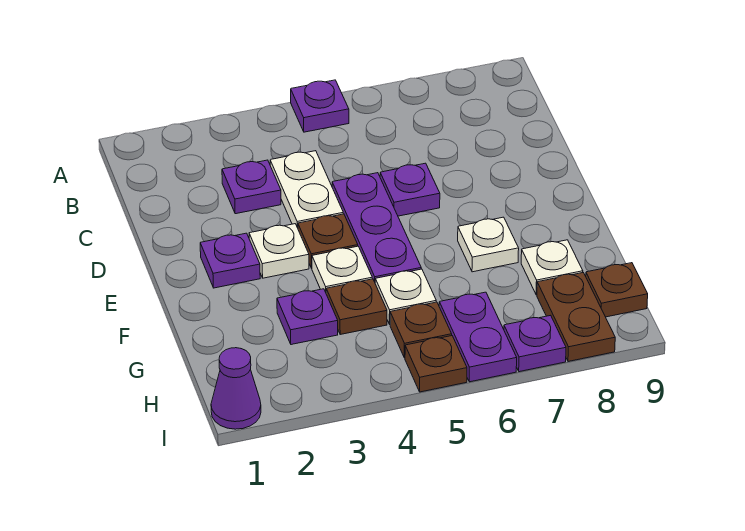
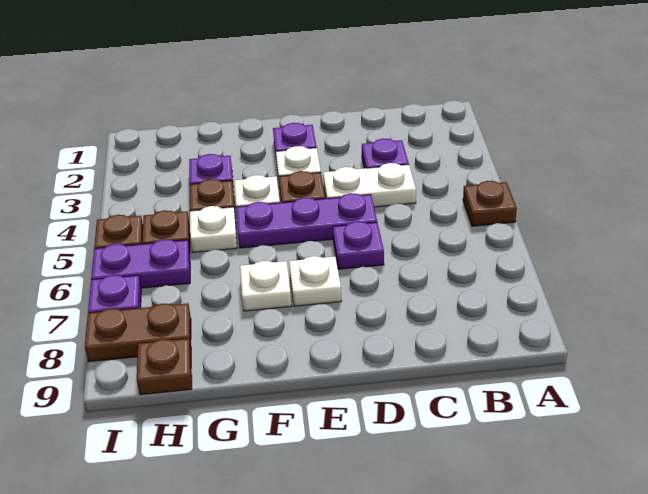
purple plate A5 level 1 -> brown plate A5 level 1
white plate G8 level 1 -> white plate E7 level 1
purple cone I1 level 1 -> none

